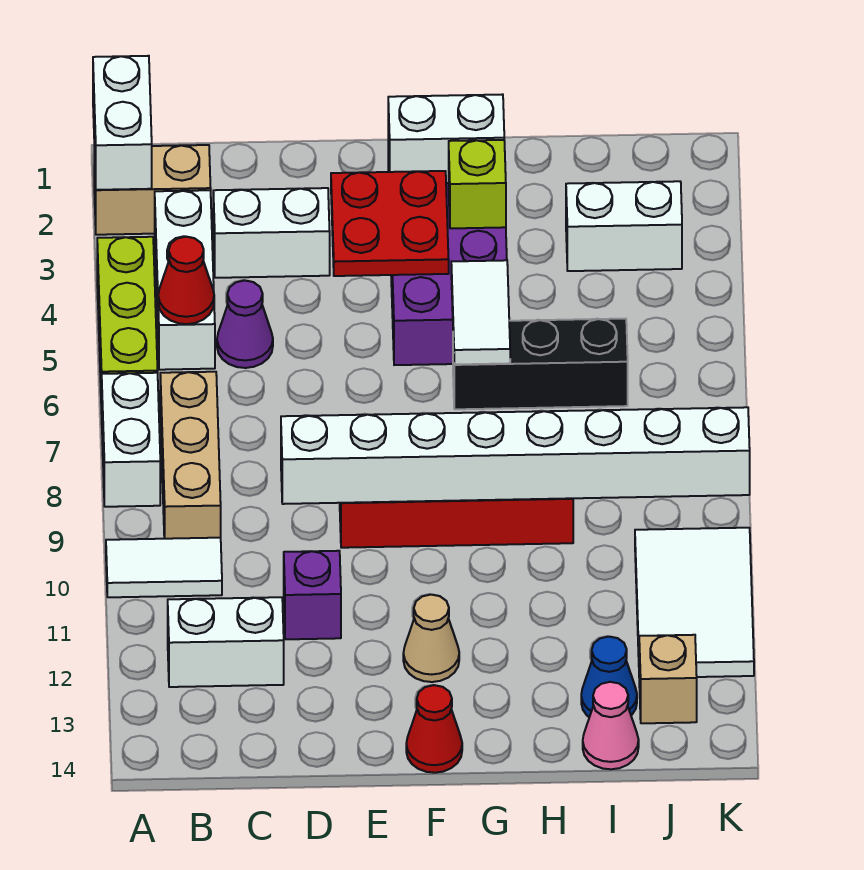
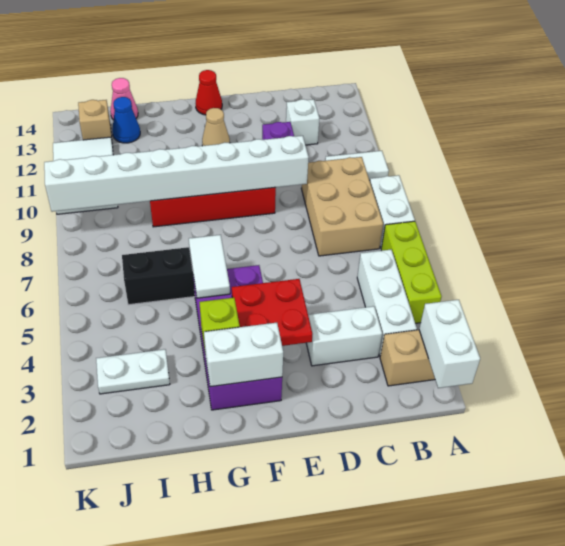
red cone B5 level 2 -> none
tan brick B7:B9 level 1 -> tan brick B7:C9 level 1
white brick B12:C12 level 1 -> white brick C12 level 1
purple cone C5 level 1 -> none
white brick I3:J3 level 1 -> white plate I3:J3 level 1

